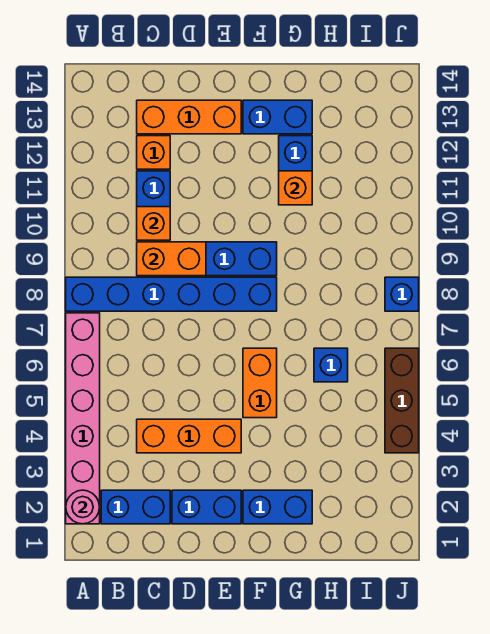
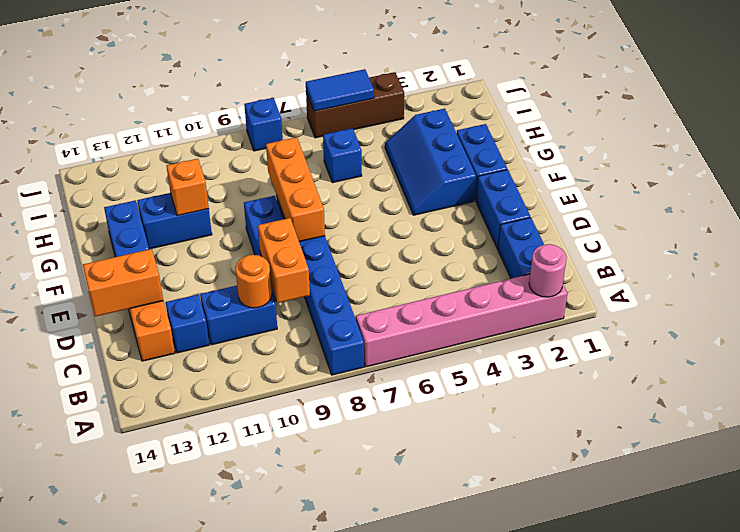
orange brick C4:E4 level 1 -> orange brick E8:G8 level 2
orange brick C10 level 2 -> orange round brick C10 level 2
orange brick C12 level 1 -> blue brick C12 level 1
none -> blue slope F3:H4 level 1 top 3
orange brick F5:F6 level 1 -> orange brick D13:D14 level 2
none -> blue tile J5:J6 level 2

